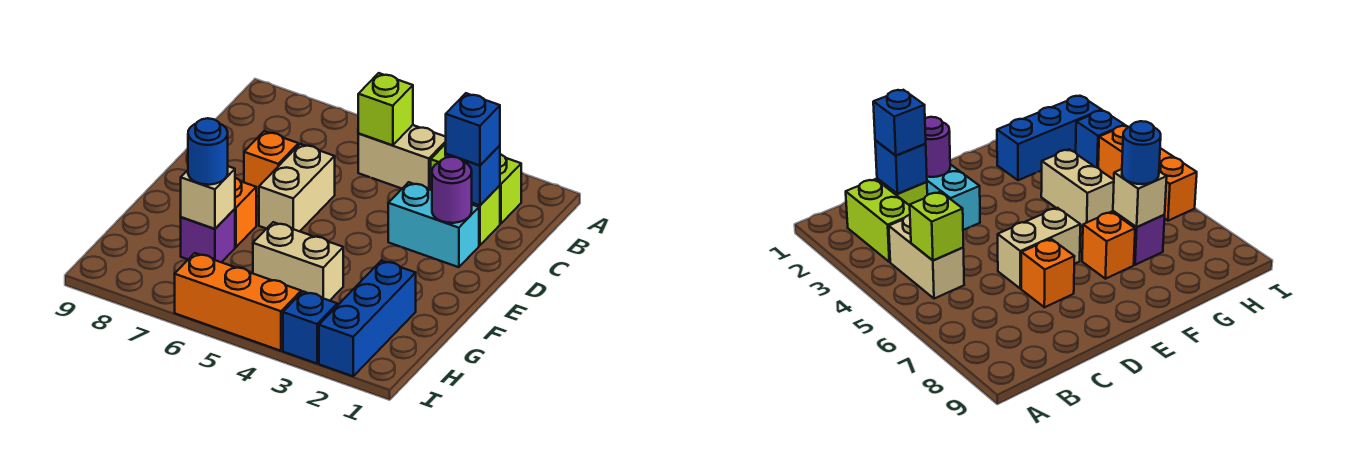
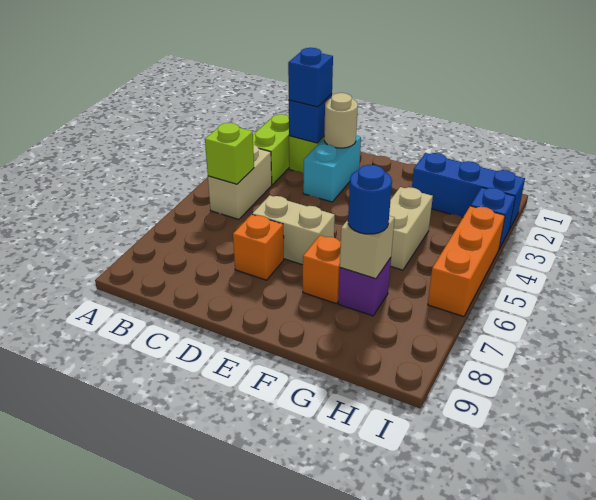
purple round brick D2 level 2 -> tan round brick D2 level 2

